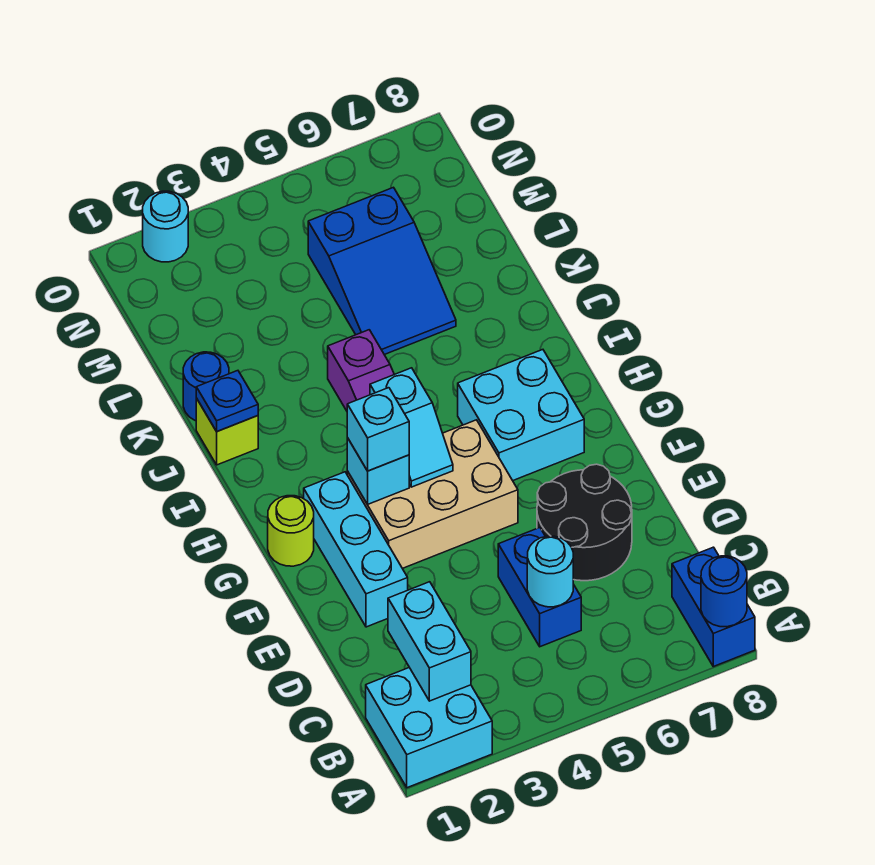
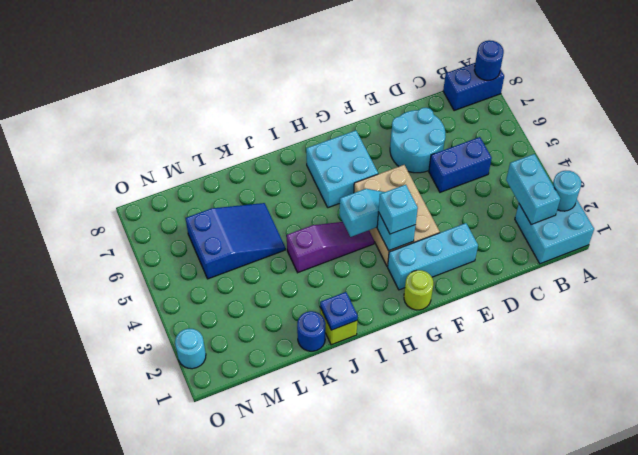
cyan brick B2:C2 level 2 -> cyan brick B2:B3 level 2
cyan round brick C5 level 2 -> cyan round brick A2 level 2
black round brick D6:E7 level 1 -> cyan round brick D6:E7 level 1

